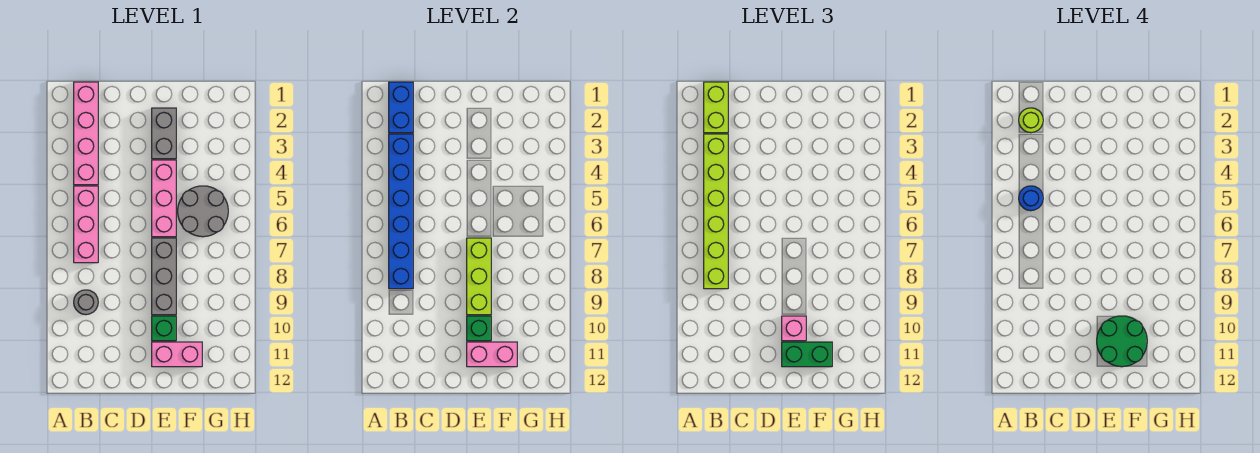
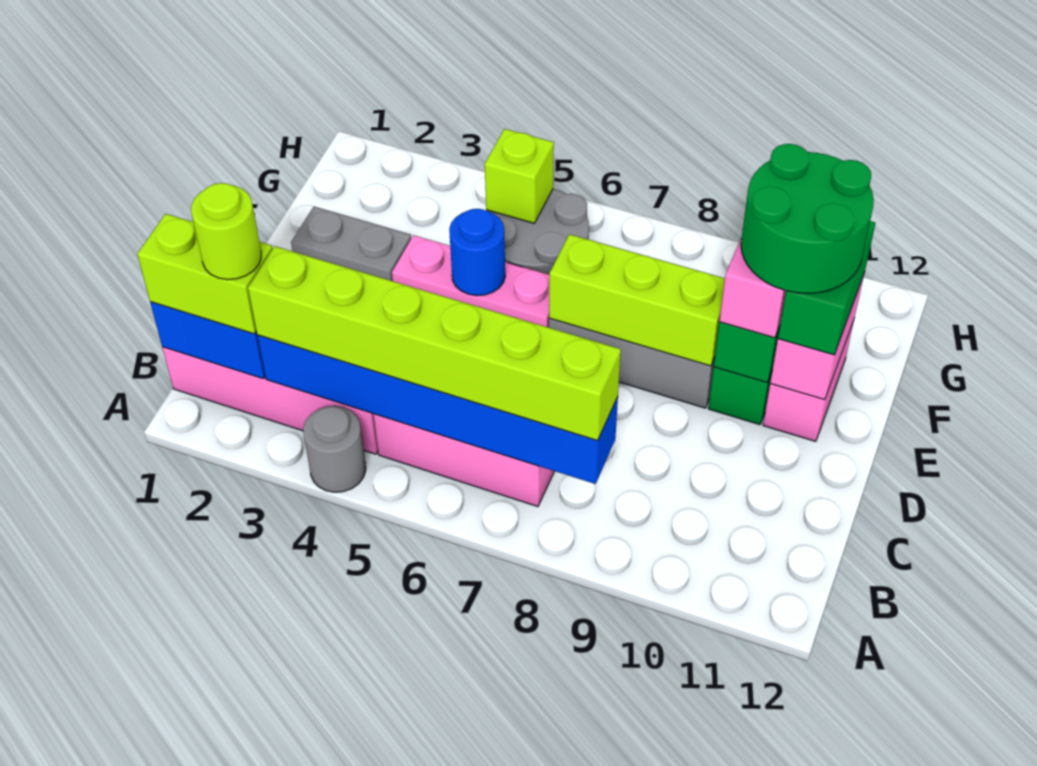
blue round brick B5 level 4 -> blue round brick E5 level 2
grey round brick B9 level 1 -> grey round brick A4 level 1
none -> lime brick G5 level 2

